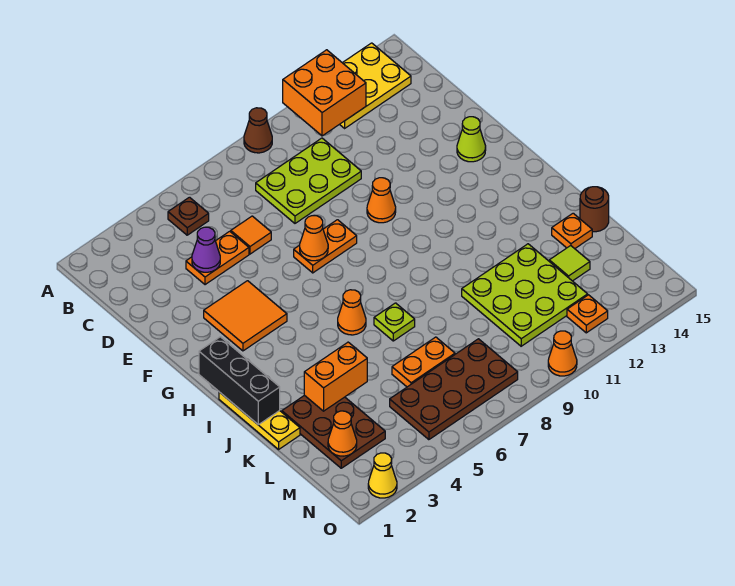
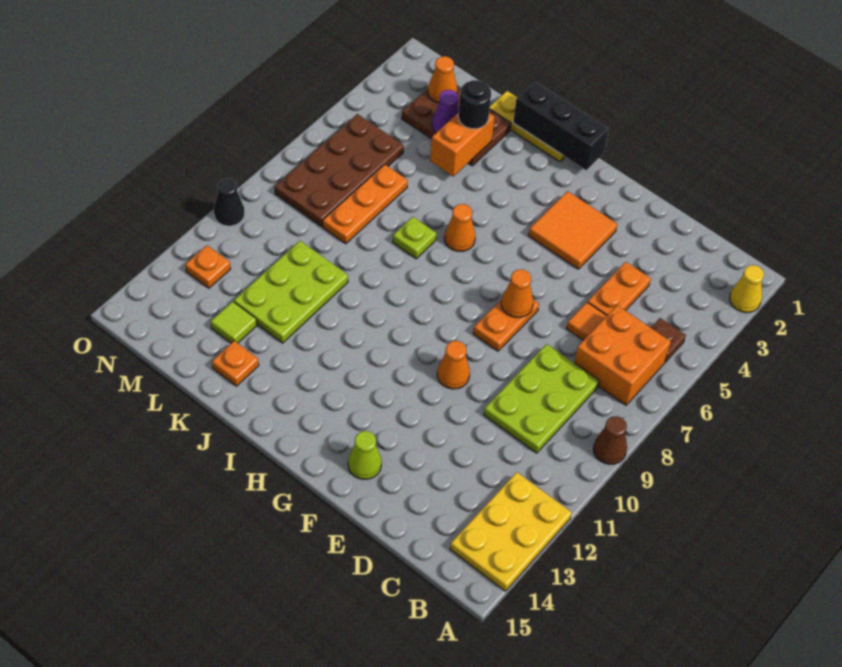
orange brick A11:B12 level 2 -> orange brick B6:C7 level 1
purple cone D4 level 2 -> purple cone L3 level 2
none -> black round brick K3 level 3
lime plate K10:M12 level 1 -> lime plate K10:L12 level 1
brown round brick K15 level 1 -> none
orange plate L6:L7 level 1 -> orange plate L6:L8 level 1
yellow cone O2 level 1 -> yellow cone A2 level 1
orange cone O10 level 1 -> black cone O10 level 1

